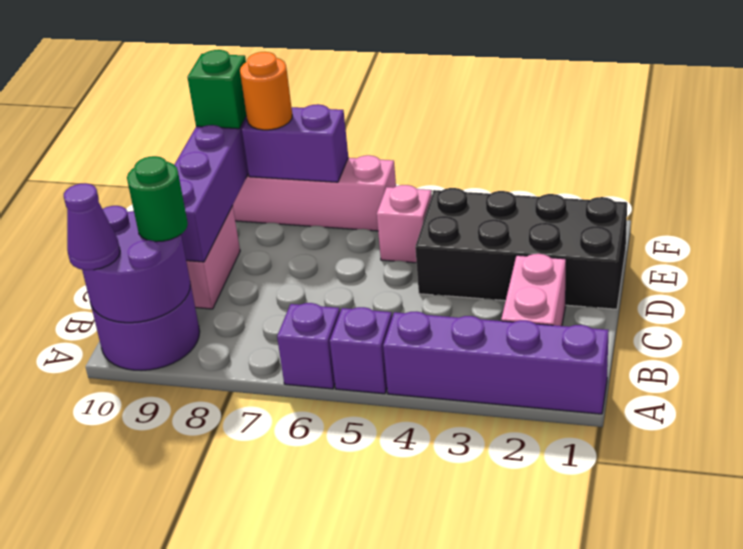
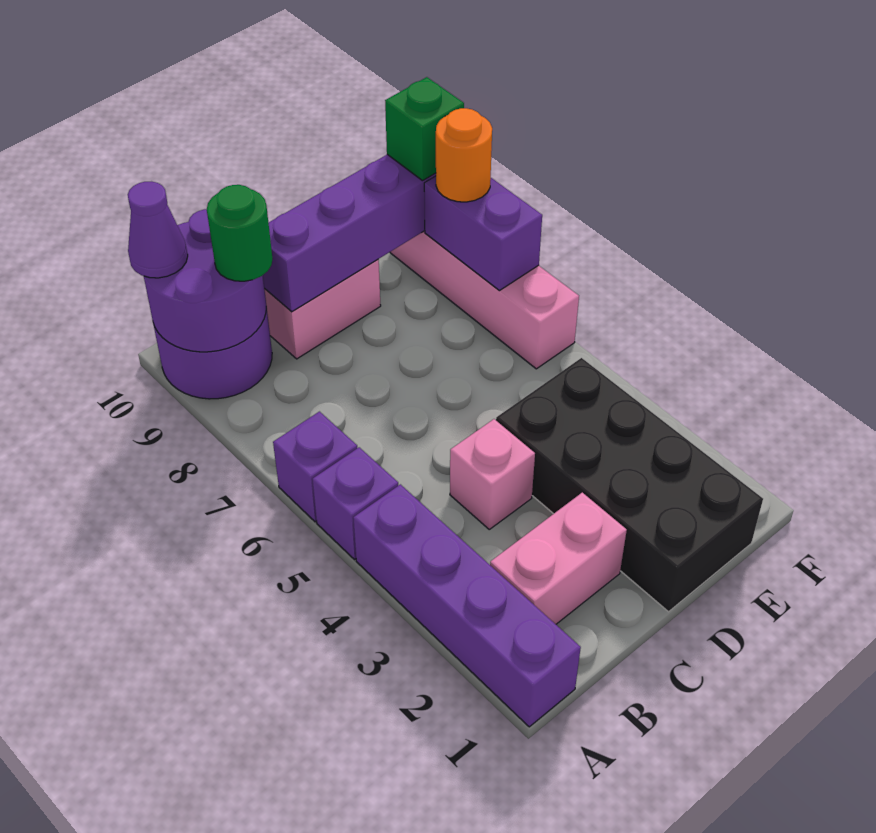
pink brick E5 level 1 -> pink brick C4 level 1

